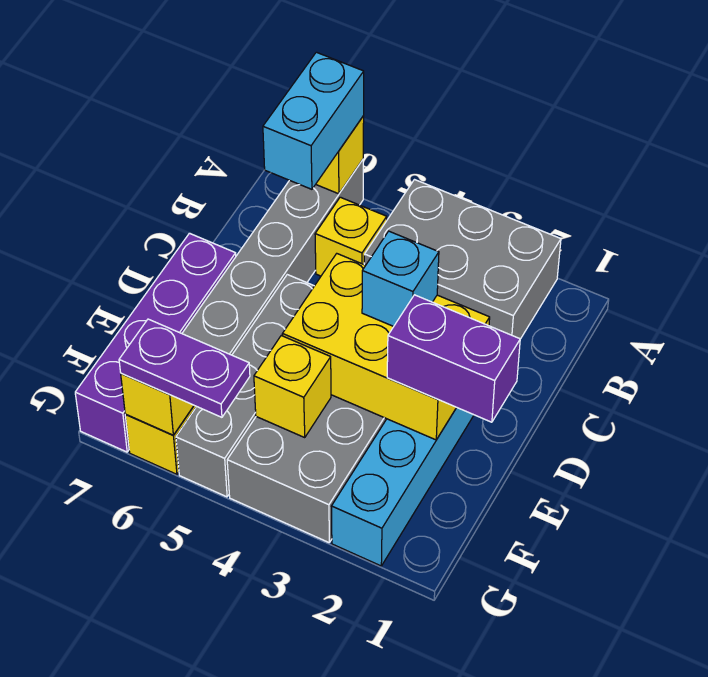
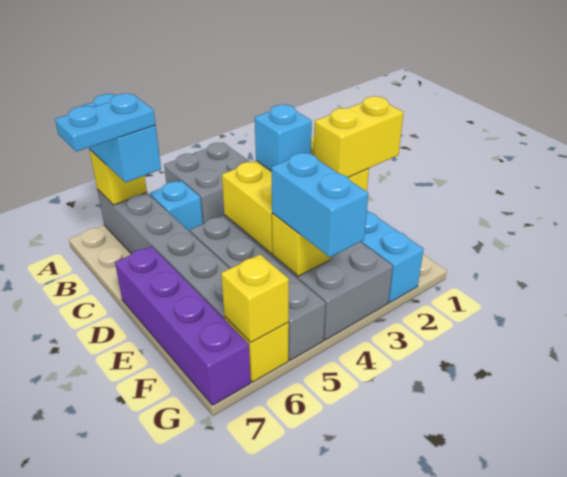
grey brick A2:B4 level 1 -> grey brick A3:B4 level 1
yellow brick B5 level 1 -> cyan brick B5 level 1
none -> cyan plate B6:B7 level 4
purple brick E1:E2 level 3 -> yellow brick E1:E2 level 3
none -> cyan brick F4:G4 level 3
purple plate G5:G6 level 3 -> none

